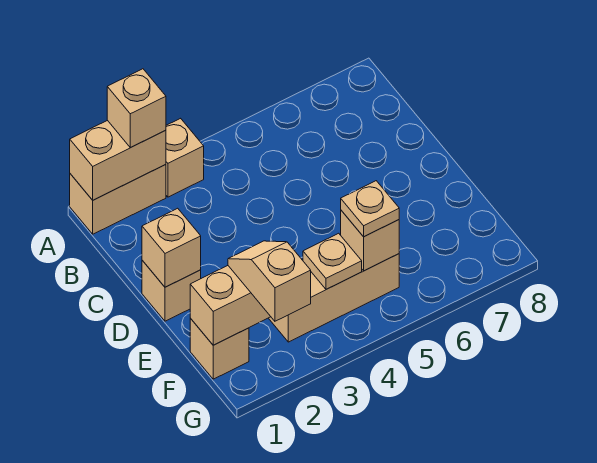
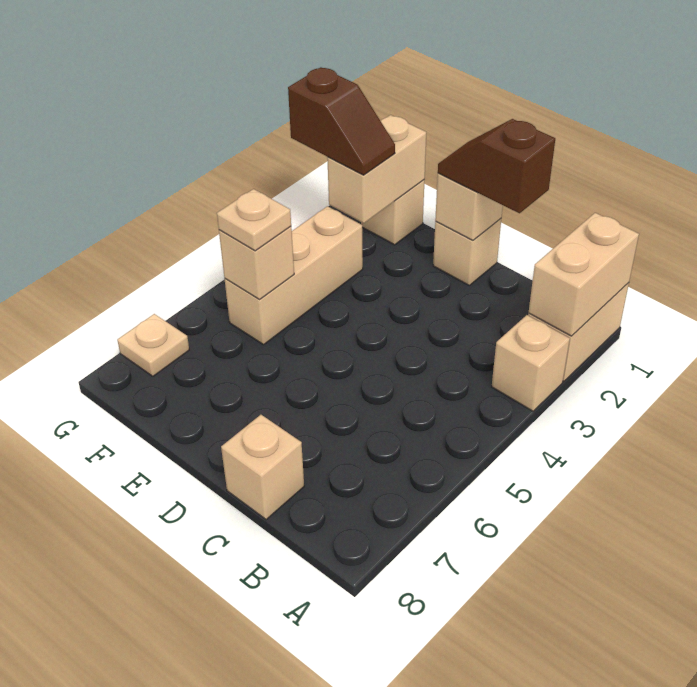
tan brick A2 level 3 -> tan brick C8 level 1
none -> brown slope C1:D1 level 3 top C
tan slope F2:G2 level 3 top G -> brown slope F2:G2 level 3 top G
tan plate F4 level 2 -> tan plate G7 level 1

